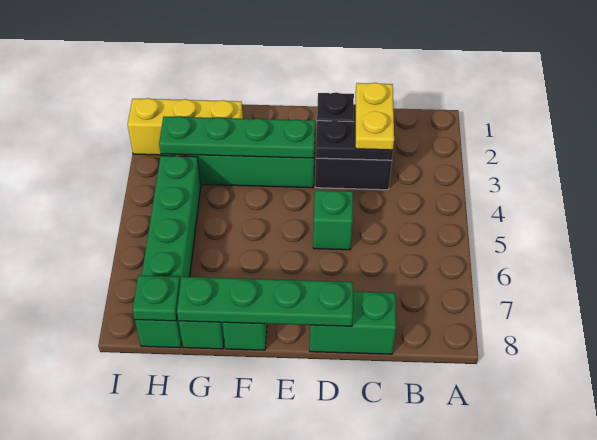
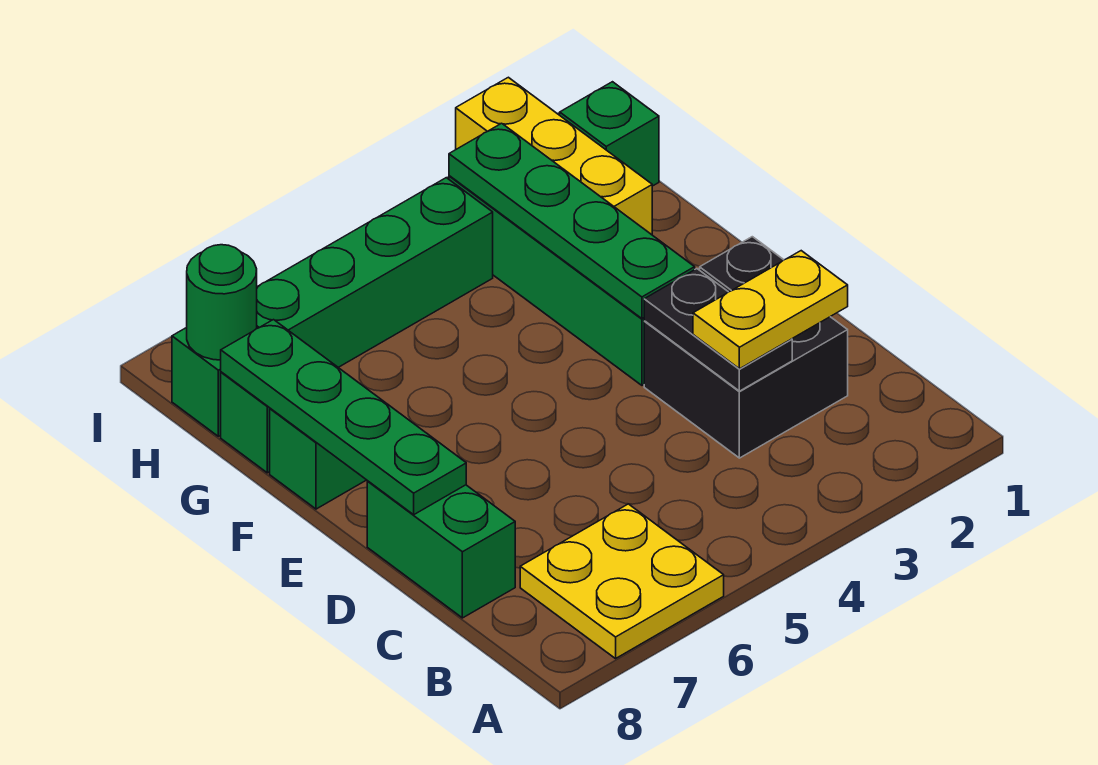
none -> yellow plate A6:B7 level 1
green brick D5 level 1 -> green brick H1 level 1
green plate H8 level 2 -> green round brick H8 level 2

